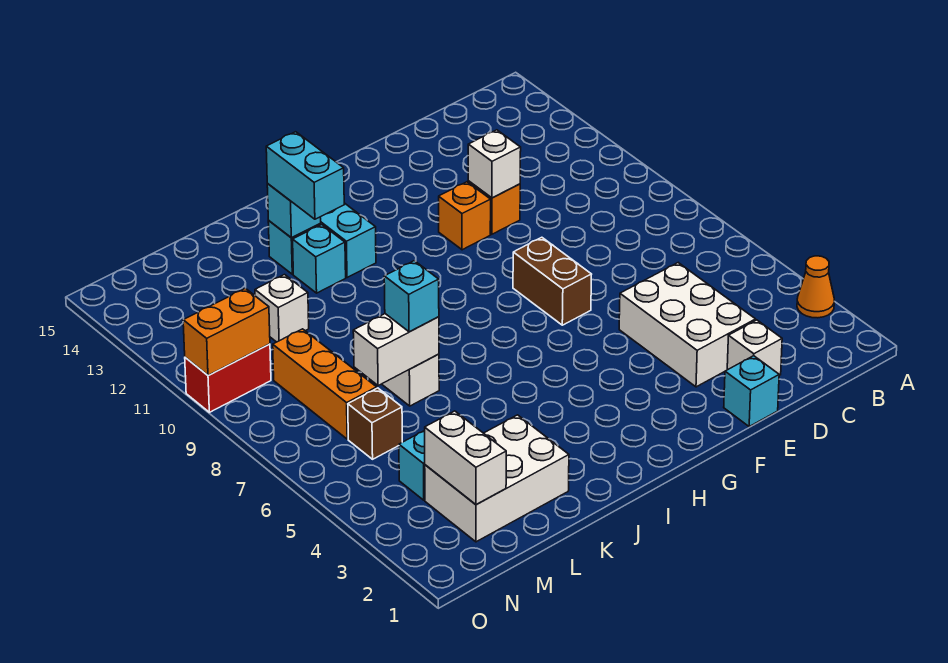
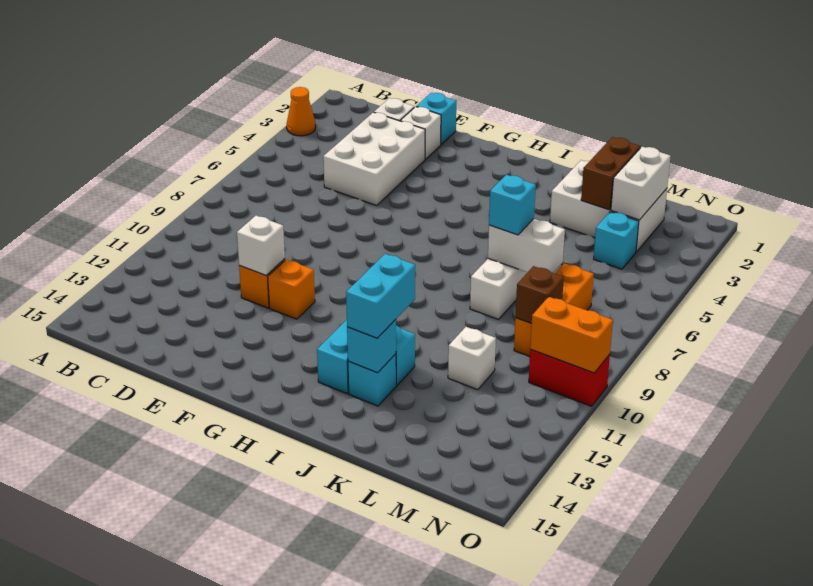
none -> white brick E2 level 1
brown brick F7:F8 level 1 -> brown brick L2:L3 level 2
brown brick M6 level 1 -> brown brick M9 level 2

